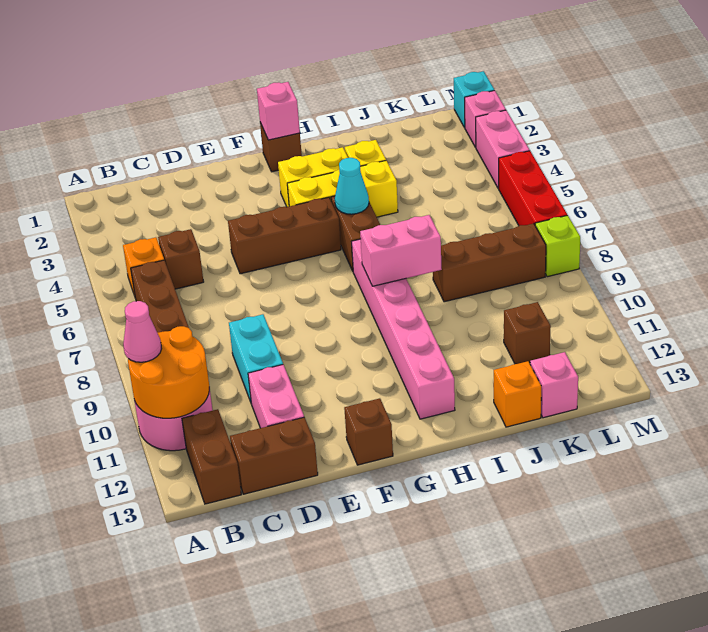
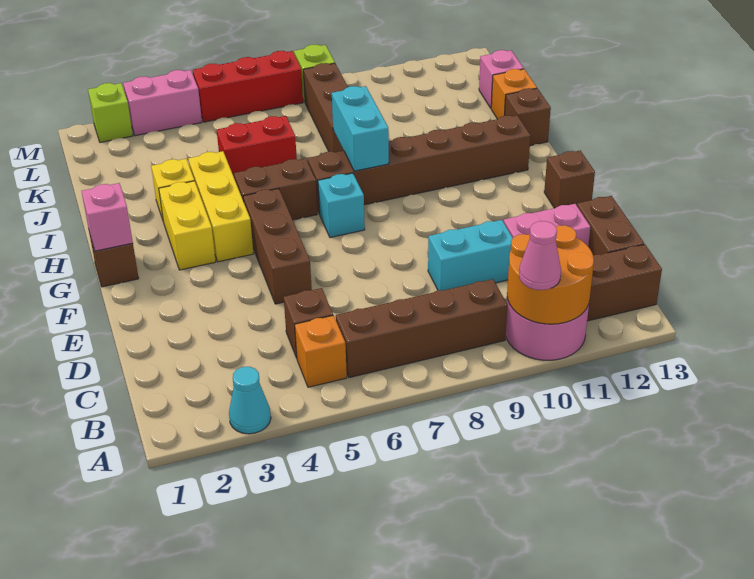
cyan cone H5 level 2 -> cyan cone A3 level 1
pink brick H7:H12 level 1 -> brown brick H7:H12 level 1
pink brick H8:I8 level 2 -> cyan brick H8:I8 level 2
none -> red brick J5:J6 level 1
brown brick K11 level 1 -> brown brick I13 level 1
cyan brick M1 level 1 -> cyan brick G7 level 1
pink brick M2 level 1 -> lime brick M2 level 1

